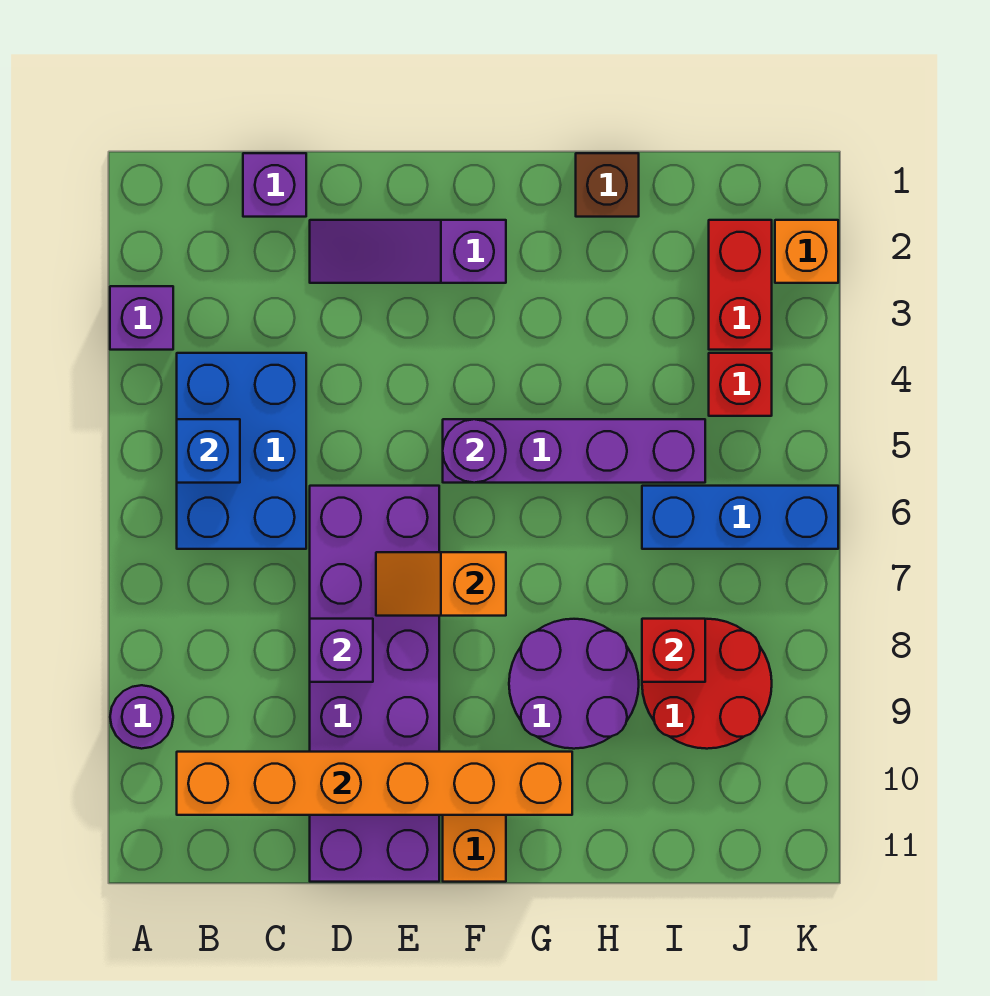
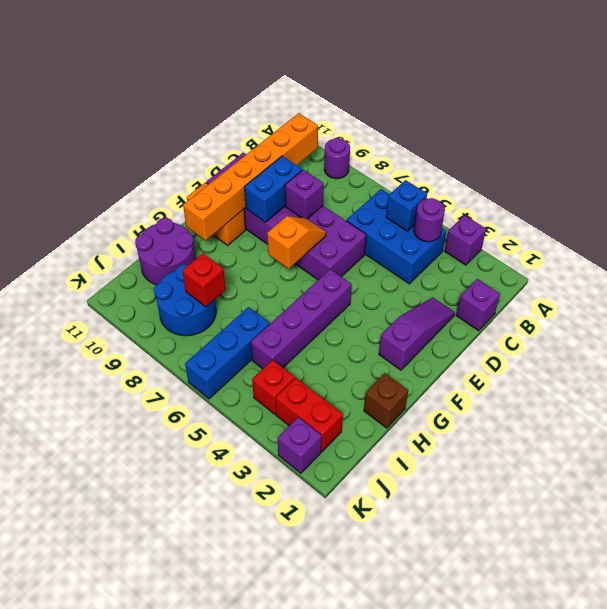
none -> blue brick D9:E9 level 2
purple round brick F5 level 2 -> purple round brick B4 level 2
purple round brick G8:H9 level 1 -> purple round brick H10:I11 level 1
red round brick I8:J9 level 1 -> blue round brick I8:J9 level 1
orange brick K2 level 1 -> purple brick K2 level 1

